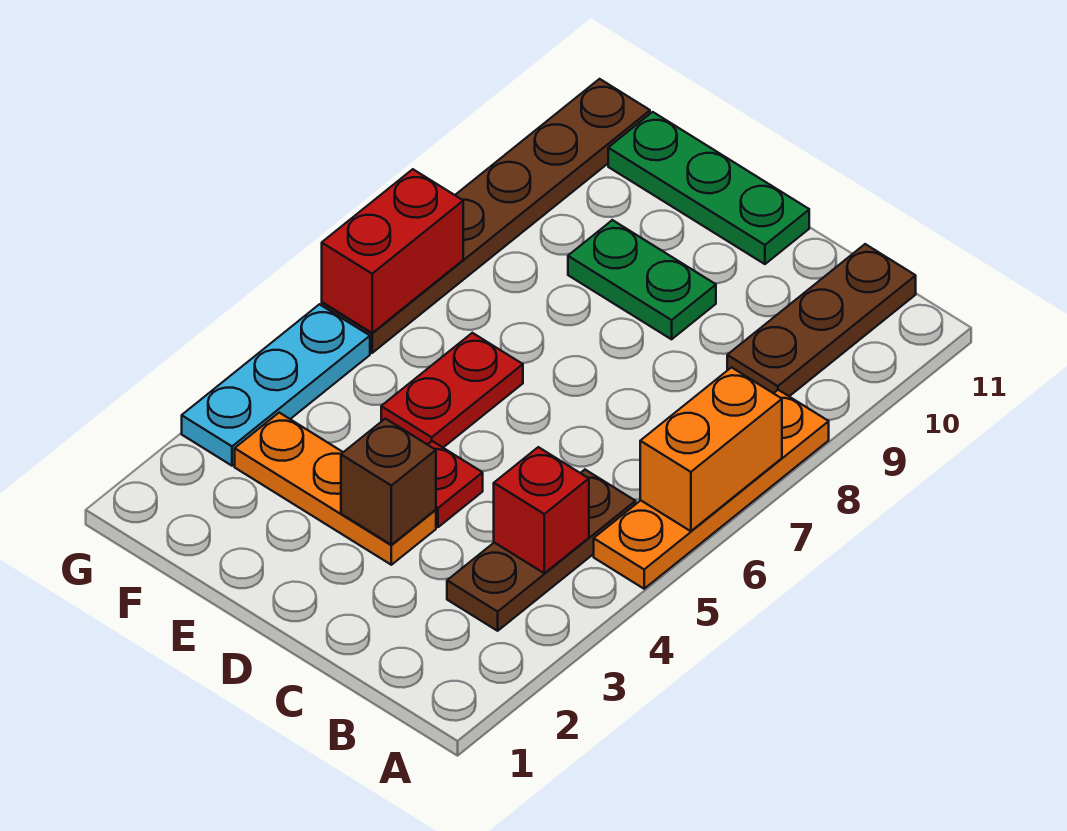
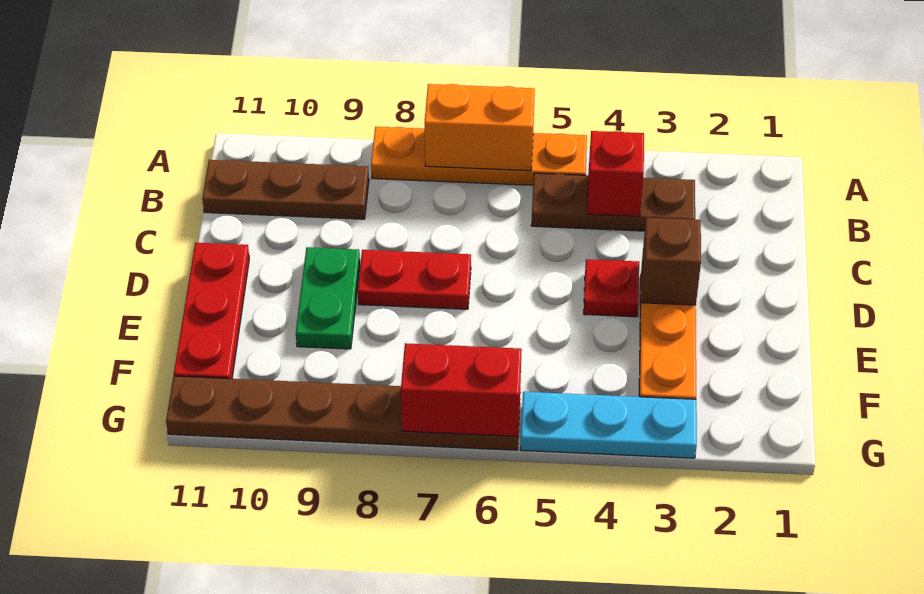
green plate D11:F11 level 1 -> red plate D11:F11 level 1
red plate E5:E6 level 1 -> red plate D7:D8 level 1

